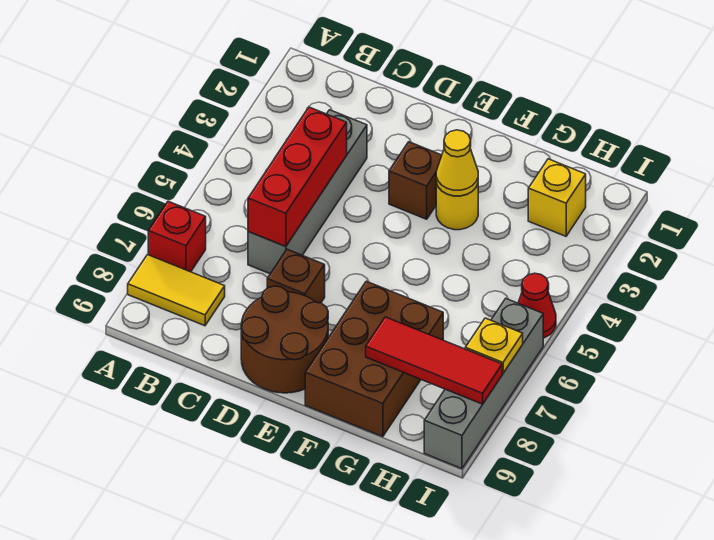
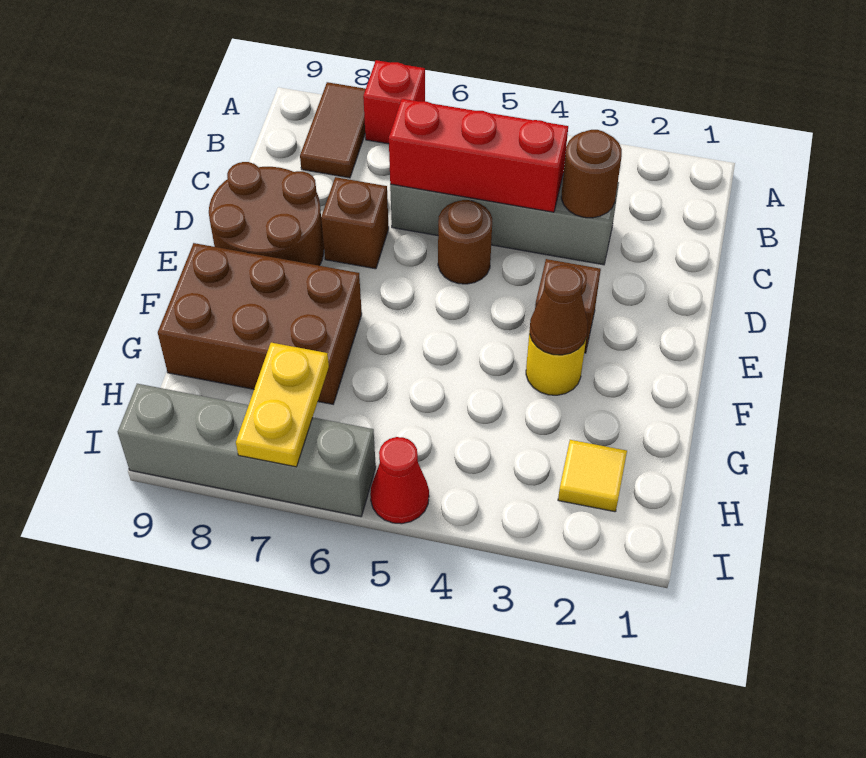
yellow tile A8:B8 level 1 -> brown tile A8:B8 level 1
none -> brown round brick C3 level 2
none -> brown round brick D5 level 1
yellow cone F3 level 2 -> brown cone F3 level 2
red tile G8:I8 level 2 -> none
yellow brick H2 level 1 -> yellow tile H2 level 1
yellow plate I7 level 2 -> yellow plate H7:I7 level 2

